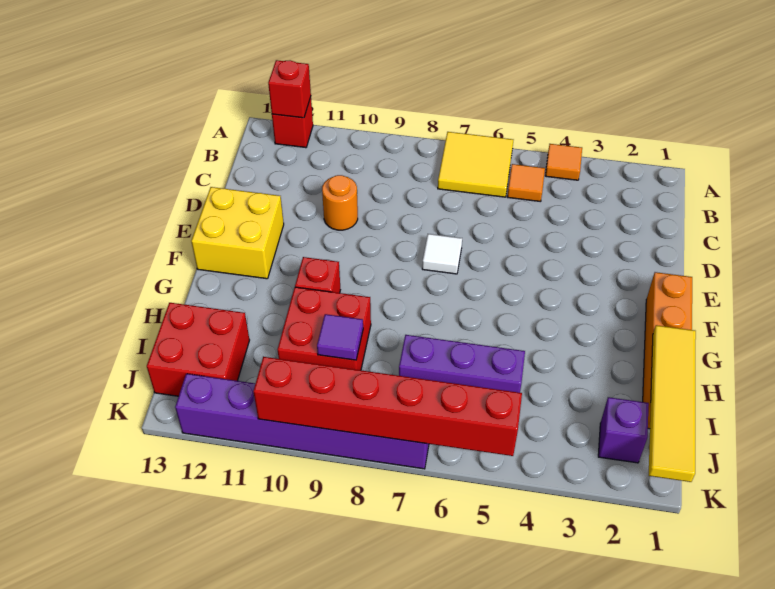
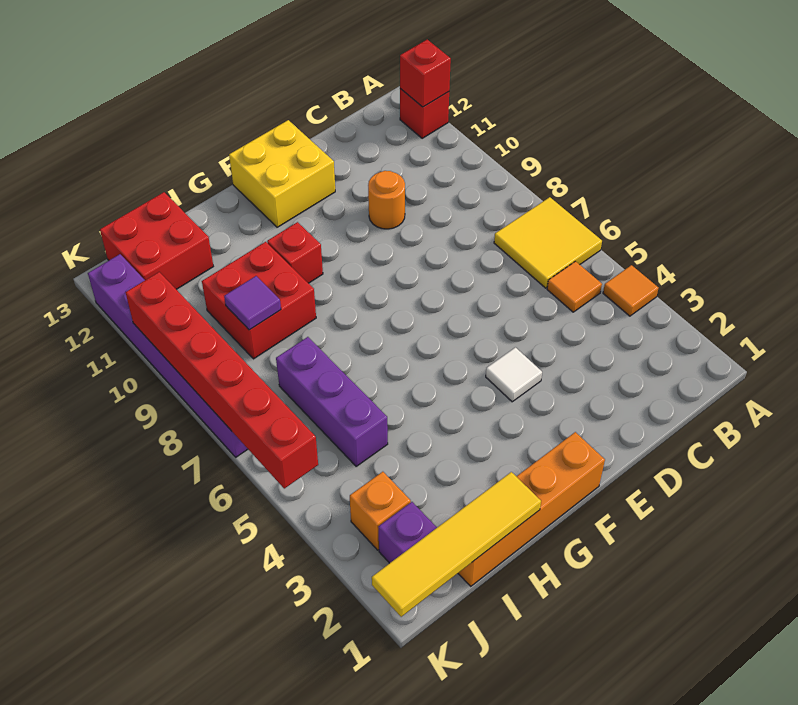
white tile E7 level 1 -> white tile E4 level 1
none -> orange brick J3 level 1

